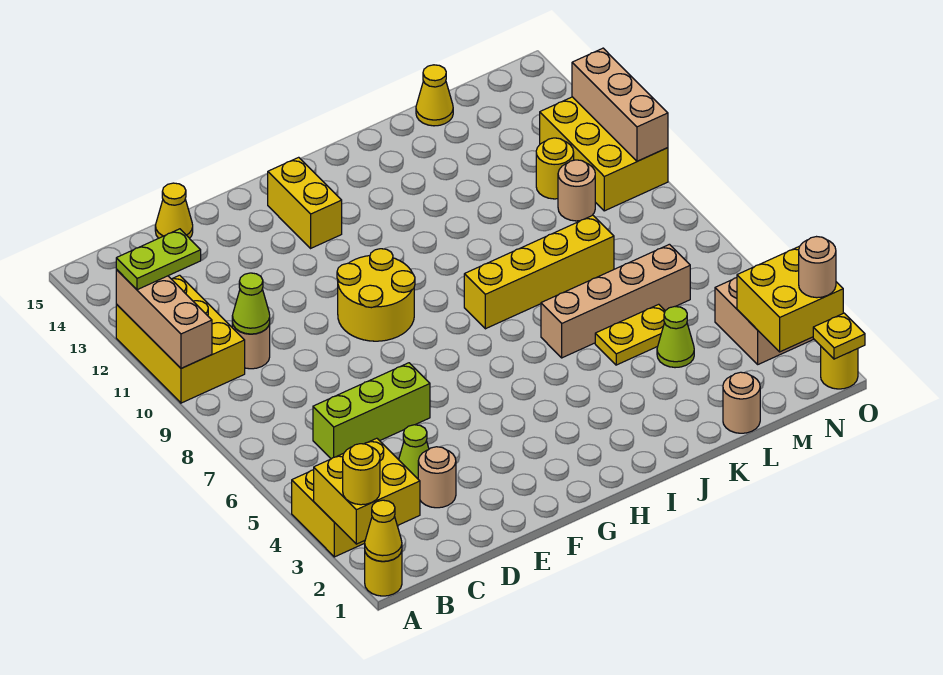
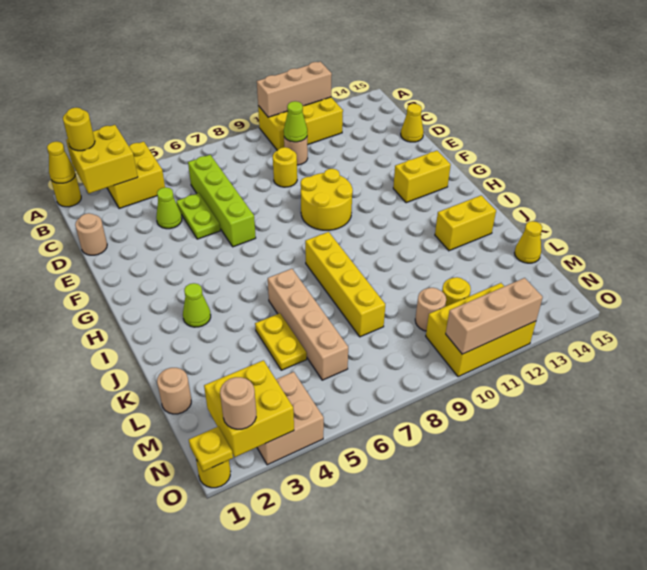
lime plate A12:B12 level 3 -> lime plate D5:E5 level 1
lime brick C6:E6 level 1 -> lime brick C6:F6 level 1
tan round brick D3 level 1 -> tan round brick D1 level 1
none -> yellow round brick D9 level 1
none -> yellow brick J13:J14 level 1
lime cone L4 level 1 -> lime cone I3 level 1

